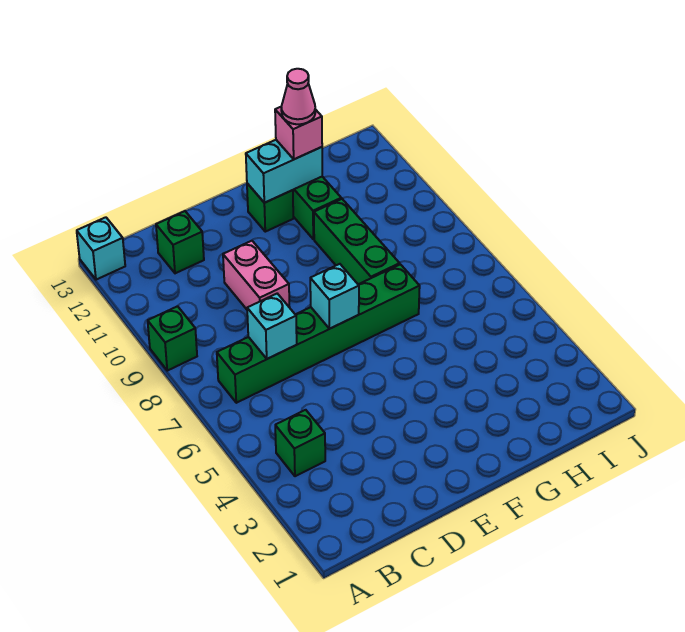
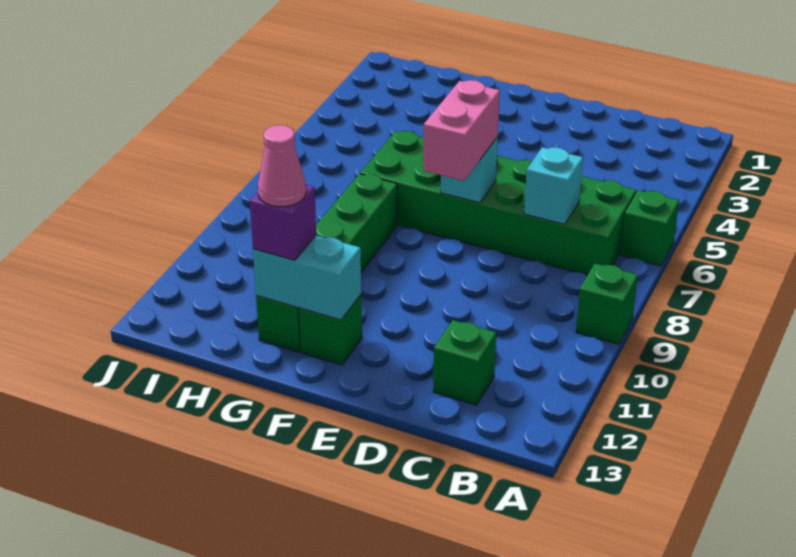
cyan brick A13 level 1 -> none
green brick B4 level 1 -> green brick A6 level 1
green brick B7:G7 level 1 -> green brick B6:G7 level 1
pink brick D9:D10 level 1 -> pink brick E7:E8 level 3
pink brick G12 level 3 -> purple brick G12 level 3

